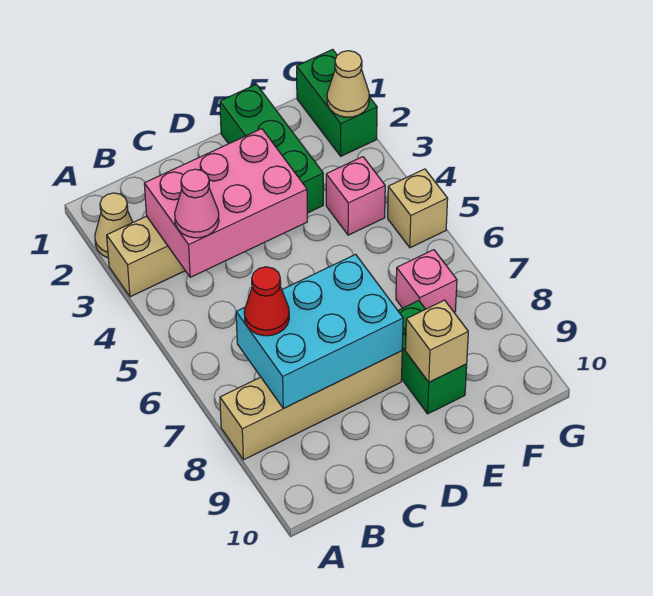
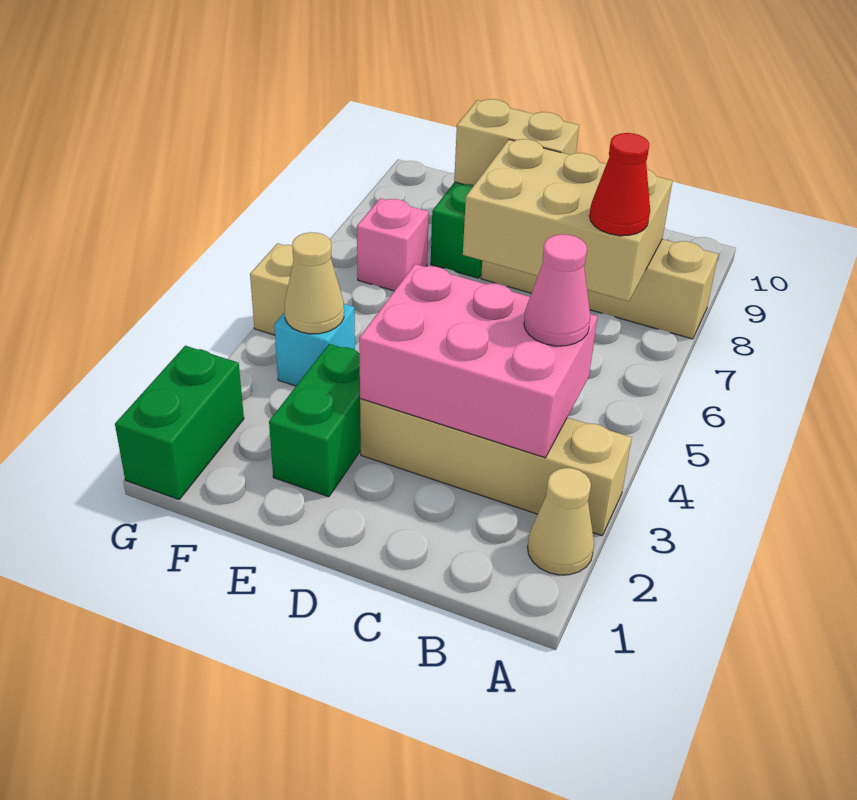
cyan brick B7:D8 level 2 -> tan brick B7:D8 level 2
green brick E1:E3 level 1 -> green brick E2:E3 level 1
tan brick E9 level 2 -> tan brick D9:E9 level 2
pink brick F4 level 1 -> cyan brick F4 level 1
tan cone G2 level 2 -> tan cone F4 level 2

